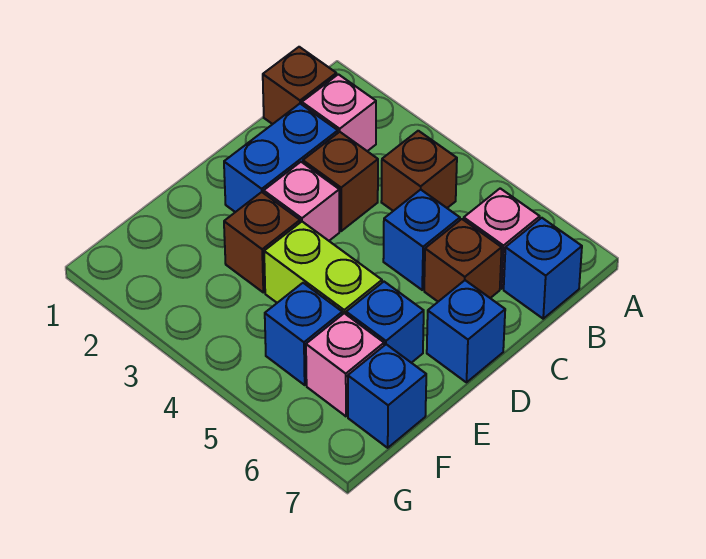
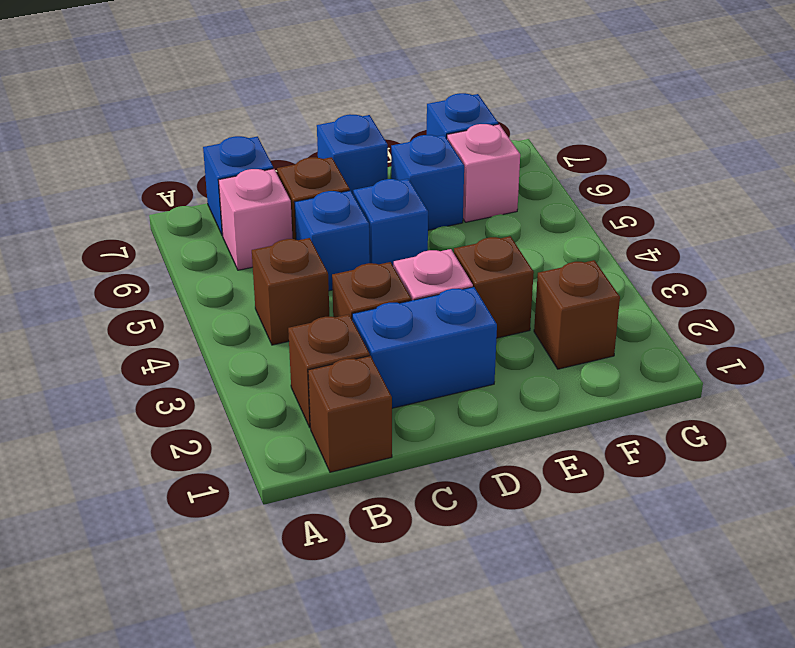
pink brick B2 level 1 -> brown brick B2 level 1
lime brick E4:E5 level 1 -> none
none -> brown brick F2 level 1
blue brick F5 level 1 -> blue brick D5 level 1

